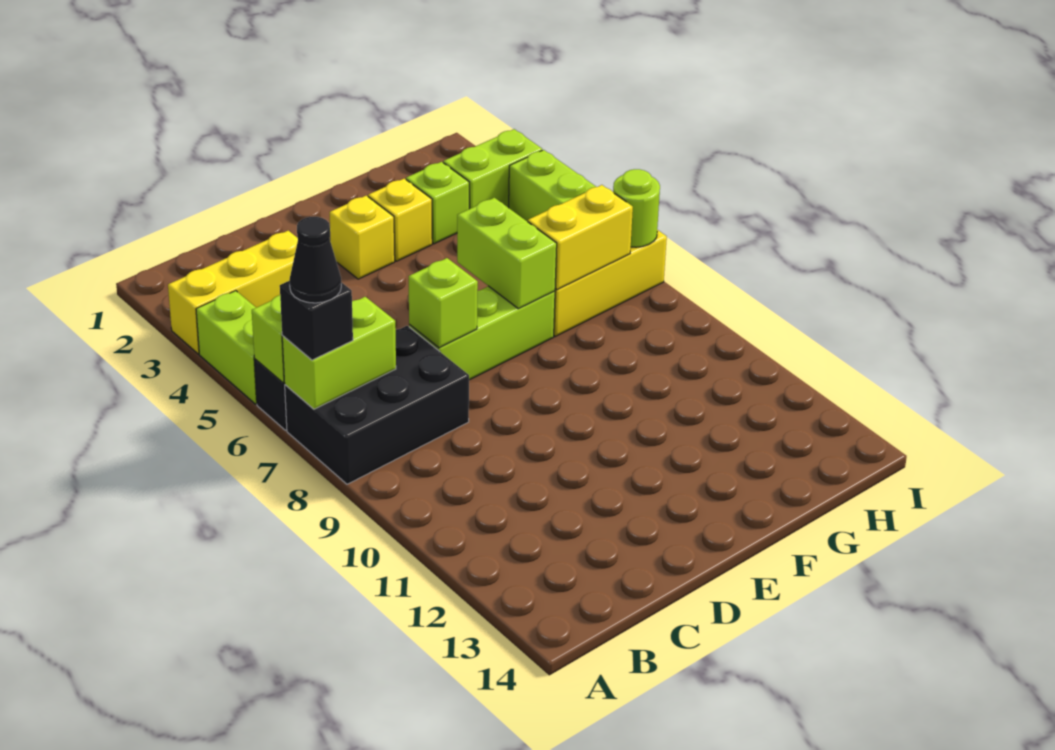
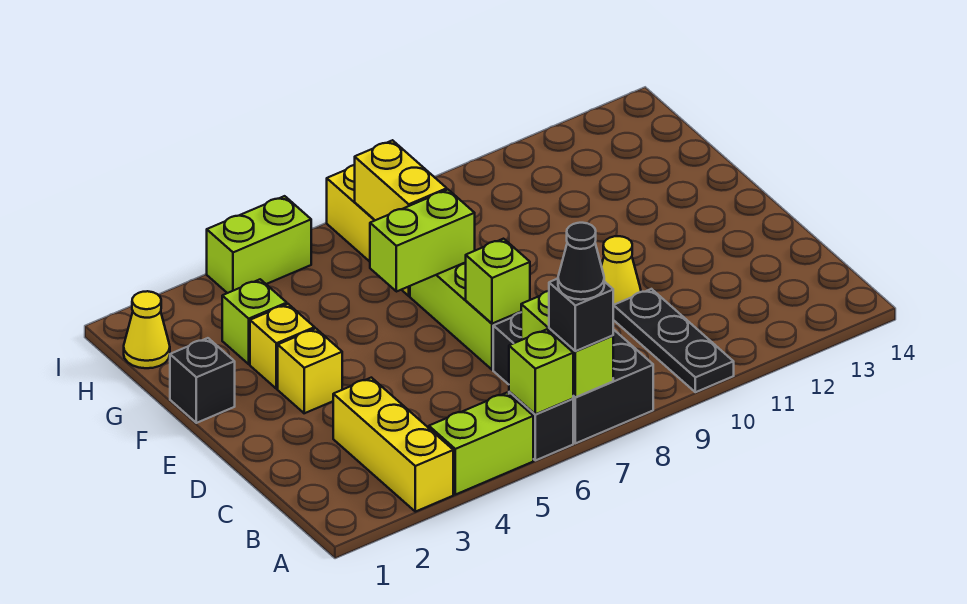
none -> black plate A10:C10 level 1
none -> yellow cone D10 level 1
none -> black brick F1 level 1
none -> yellow cone H1 level 1
lime brick H3:I3 level 1 -> none
lime round brick I7 level 2 -> none

